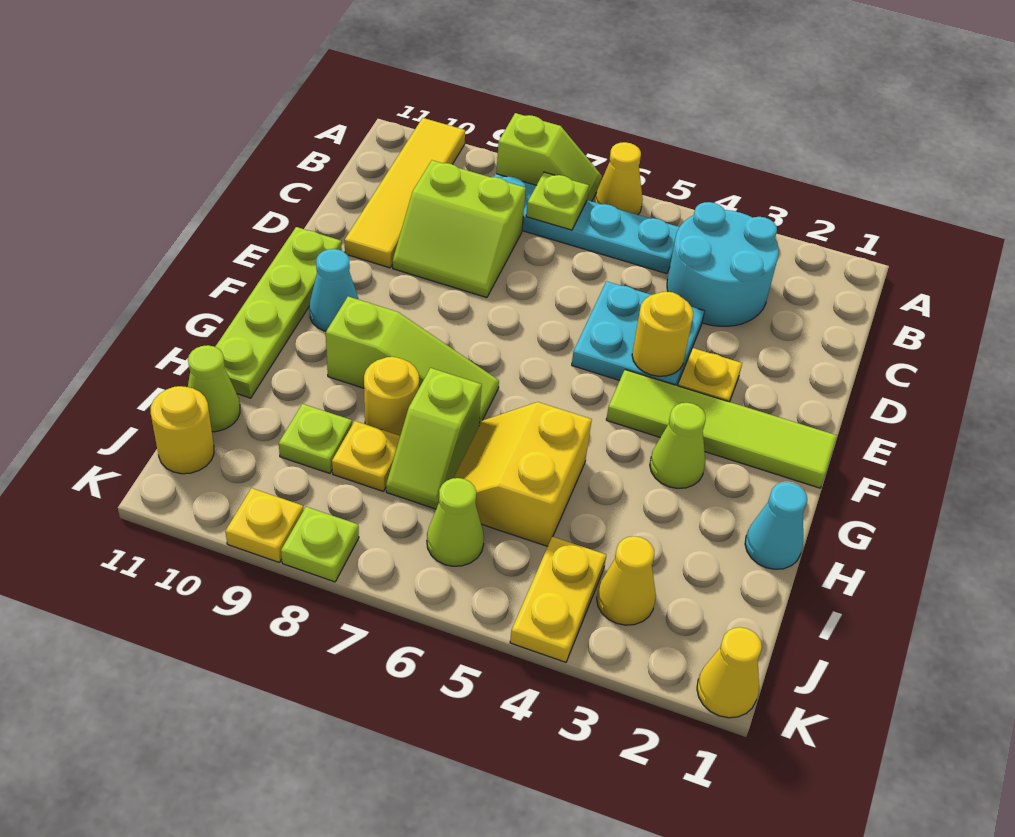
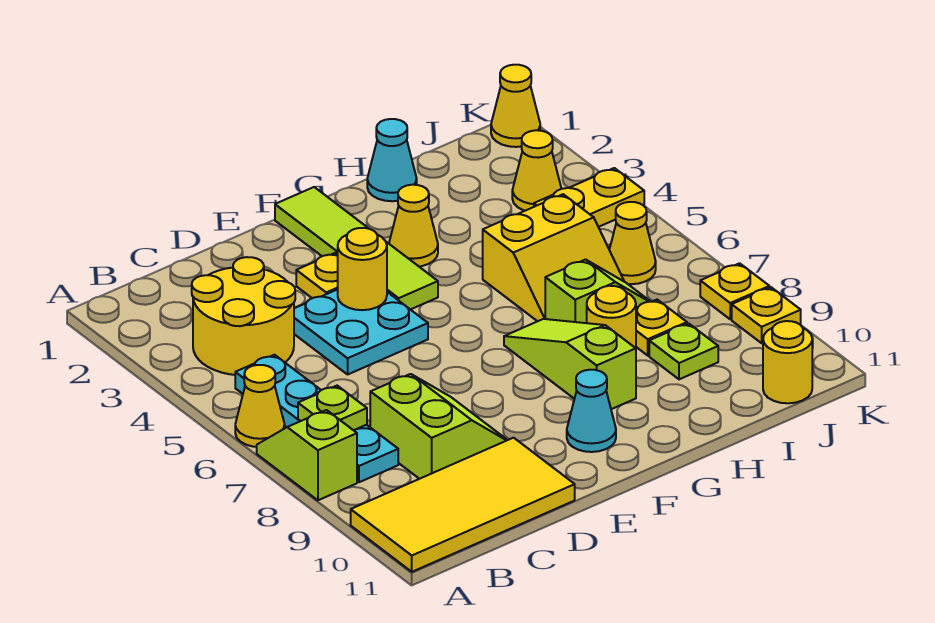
yellow tile A10:D10 level 1 -> yellow tile A10:D11 level 1
cyan round brick B3:C4 level 1 -> yellow round brick B3:C4 level 1
lime plate E11:H11 level 1 -> none
lime cone G3 level 1 -> yellow cone G3 level 1
lime cone I11 level 1 -> none
lime cone J6 level 1 -> yellow cone J6 level 1
lime plate K8 level 1 -> yellow plate K8 level 1

